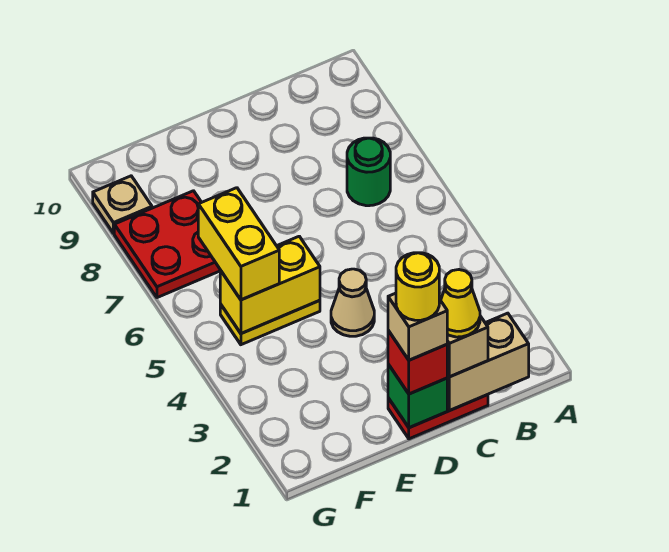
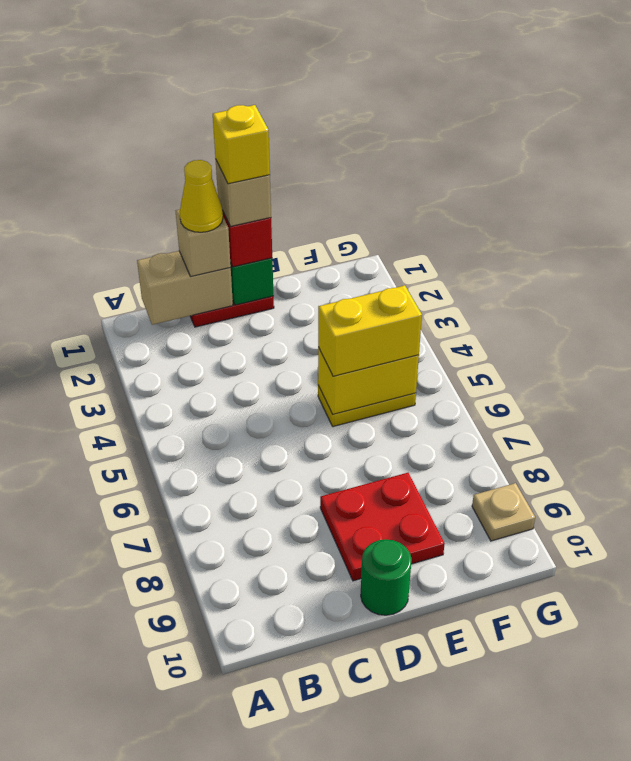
green round brick B7 level 1 -> green round brick D10 level 1
yellow round brick D1 level 5 -> yellow brick D1 level 5
tan cone D4 level 1 -> none
yellow brick F5:F6 level 3 -> yellow brick E5:F5 level 3
red plate F7:G8 level 1 -> red plate D8:E9 level 1

